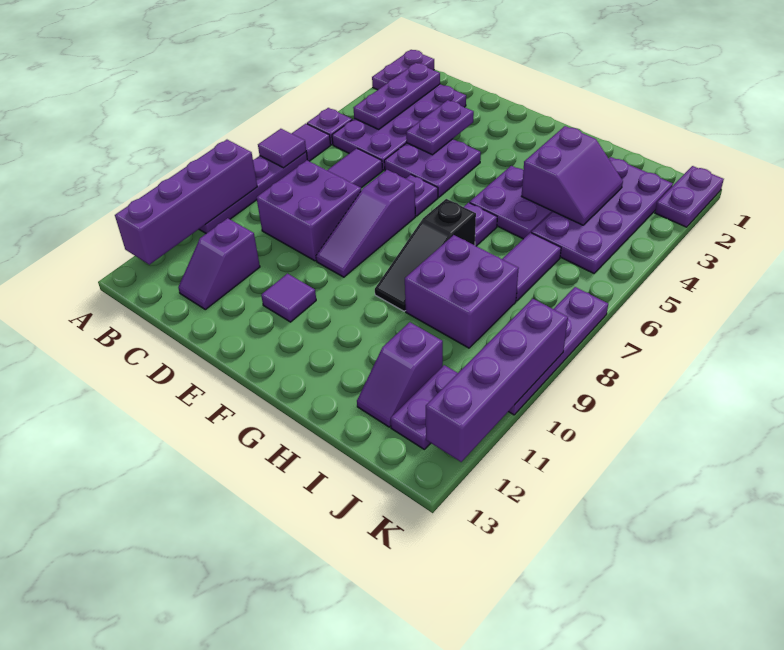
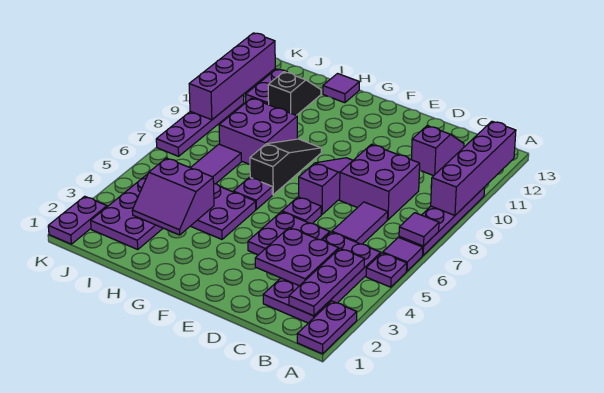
purple plate D3:D4 level 2 -> purple plate C3:D4 level 2
purple tile E11 level 1 -> purple tile H13 level 1
purple slope H3:I4 level 2 top H -> purple slope H3:I4 level 2 top 4
purple slope I11:I12 level 1 top 11 -> black slope I11:I12 level 1 top 11

